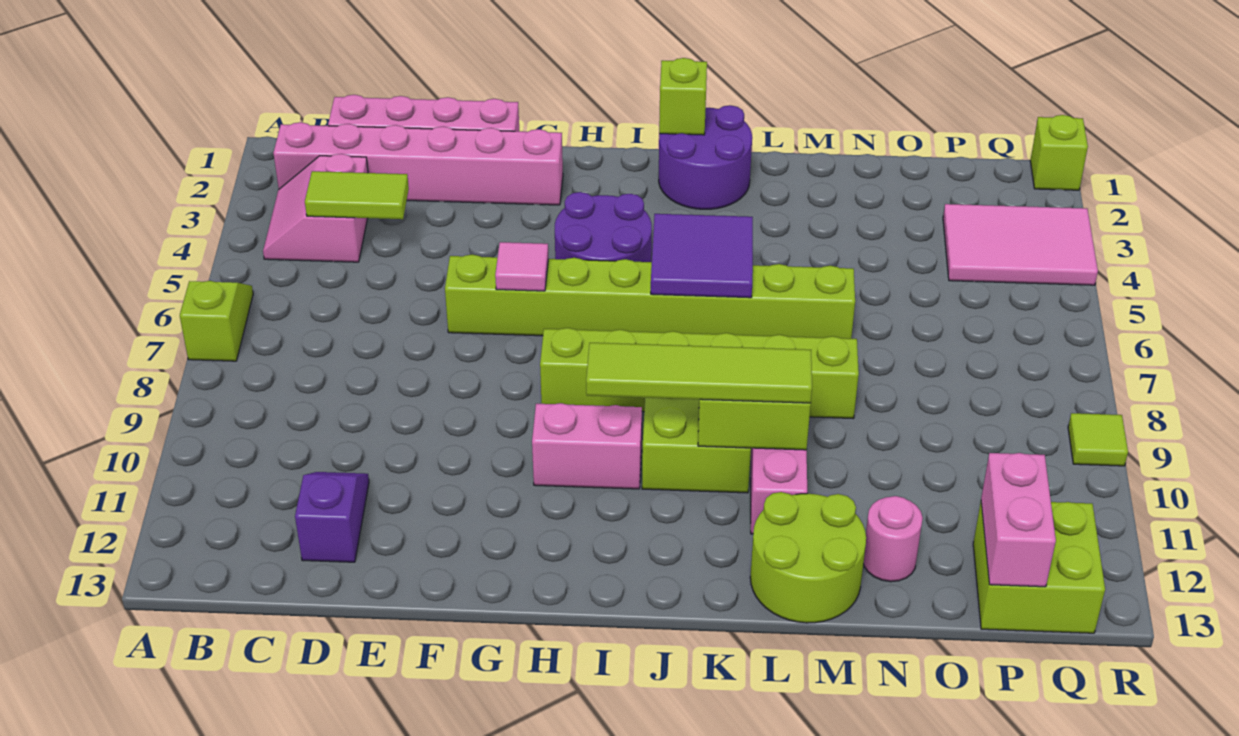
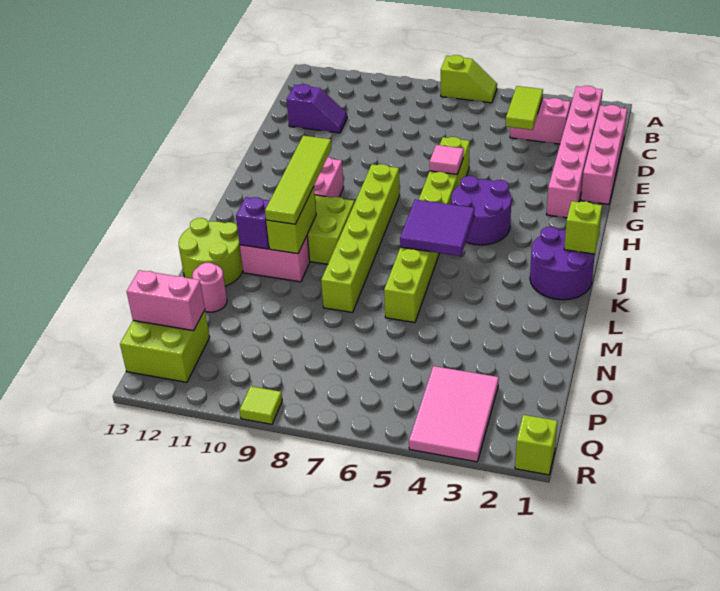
none -> purple brick L11 level 2

